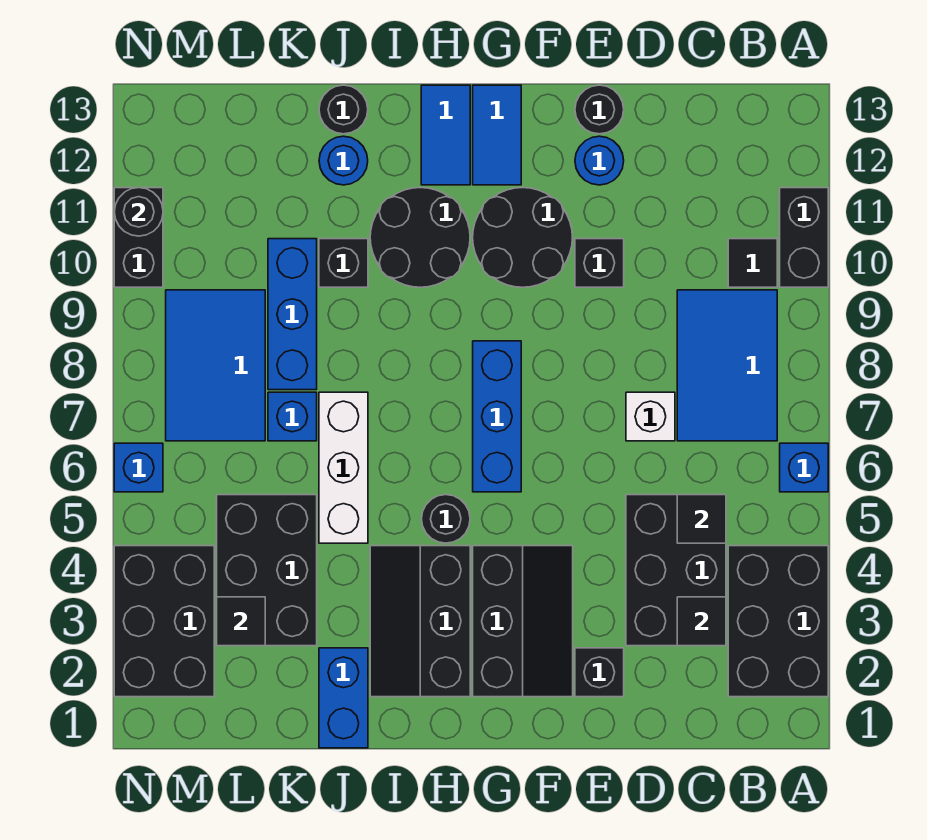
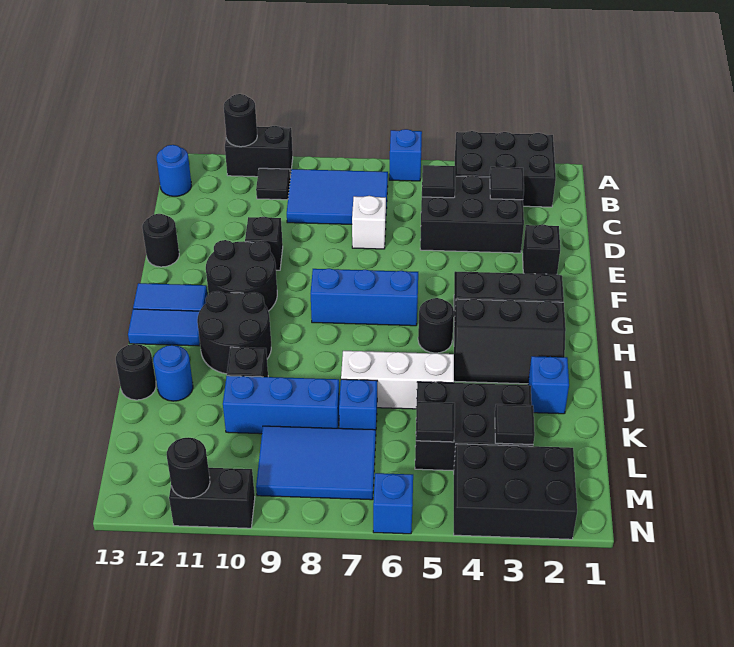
none -> black round brick A11 level 2
blue round brick E12 level 1 -> blue round brick B13 level 1
blue brick J1:J2 level 1 -> blue brick J2 level 1
none -> black tile L5 level 2

